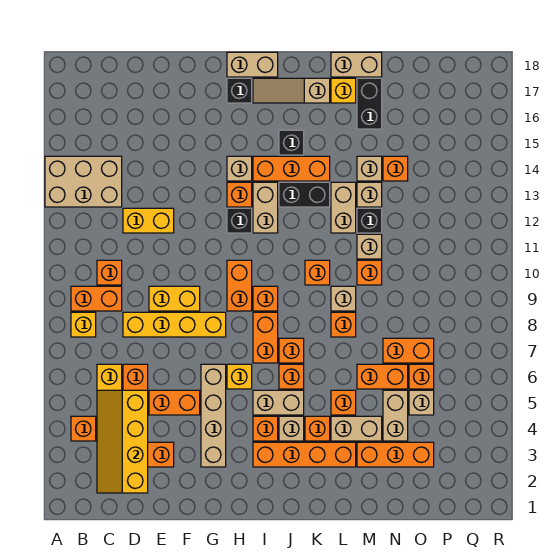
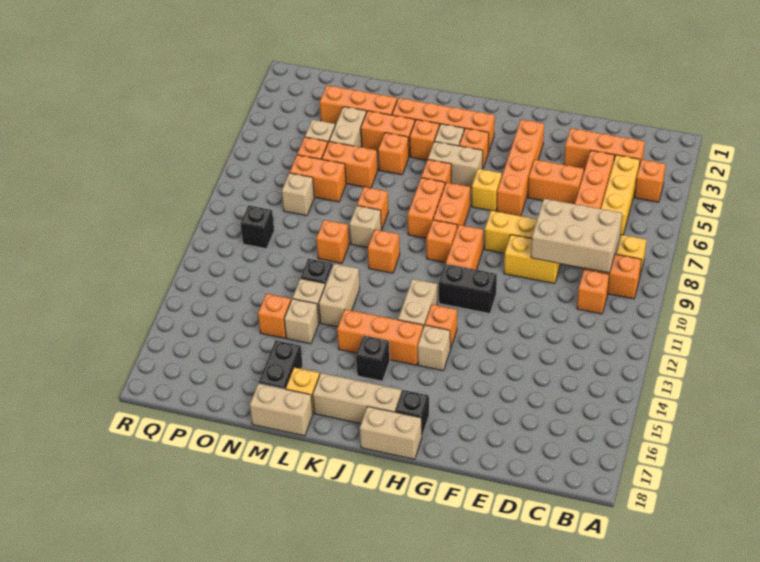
tan brick A13:C14 level 1 -> tan brick C8:E9 level 2
yellow slope C2:D5 level 2 top D -> none
yellow brick D12:E12 level 1 -> none
tan brick G3:G6 level 1 -> orange brick G3:G6 level 1
black brick H12 level 1 -> black brick P10 level 1
tan slope I17:K17 level 1 top K -> tan brick I17:K17 level 1
orange brick J7 level 1 -> orange brick J7:J8 level 1
black brick J13:K13 level 1 -> black brick G11:H11 level 1
tan brick L4:M4 level 1 -> orange brick L4:M4 level 1
tan brick M11 level 1 -> tan brick O8 level 1

